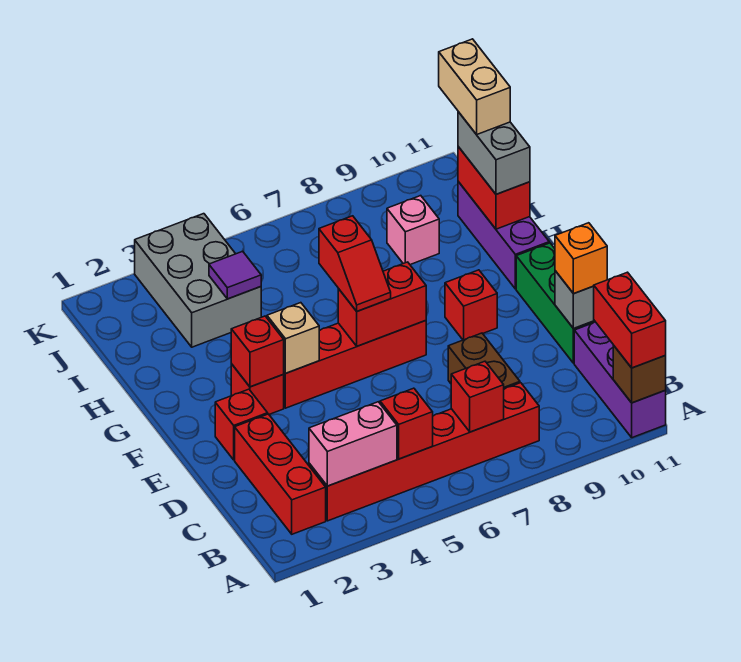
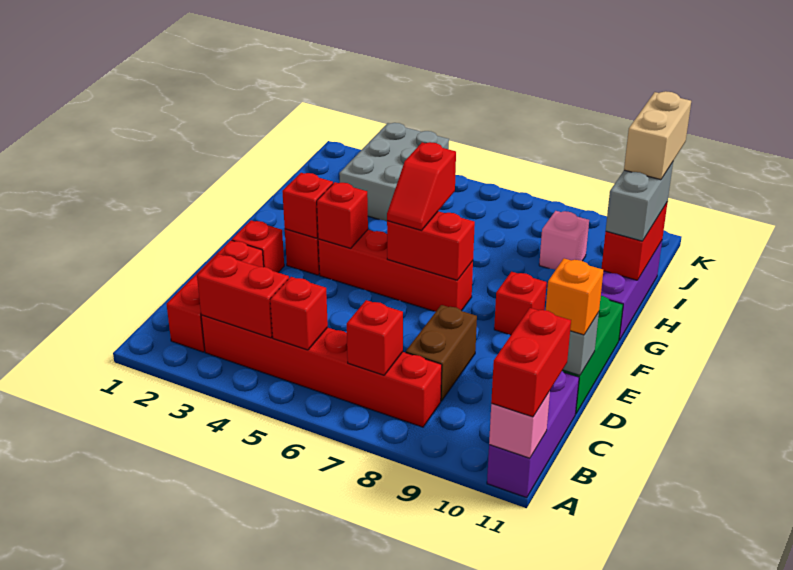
brown brick A11 level 2 -> pink brick A11 level 2
pink brick B3:B4 level 2 -> red brick B3:B4 level 2
tan brick F4 level 2 -> red brick F4 level 2
purple tile I4 level 2 -> none

